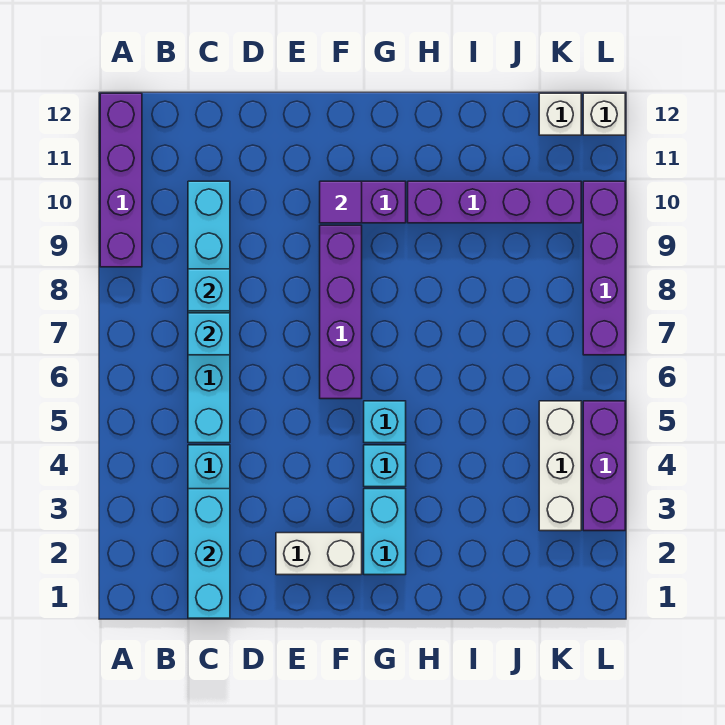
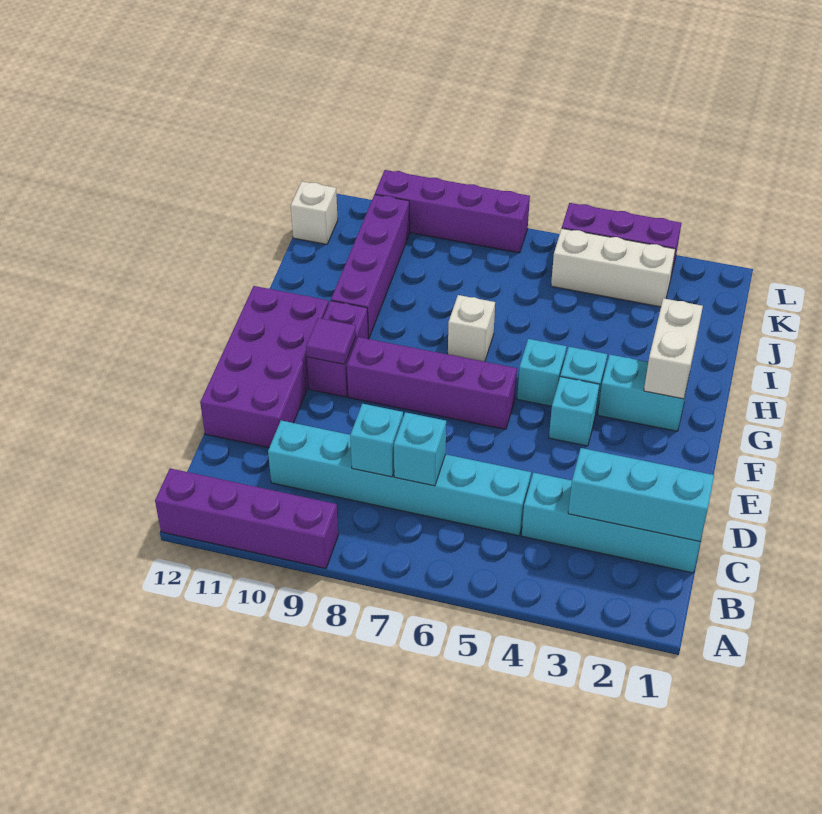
none -> purple brick D11:G12 level 1
white brick E2:F2 level 1 -> white brick G2:H2 level 2
none -> cyan brick F4 level 1
white brick L12 level 1 -> white brick H7 level 1

